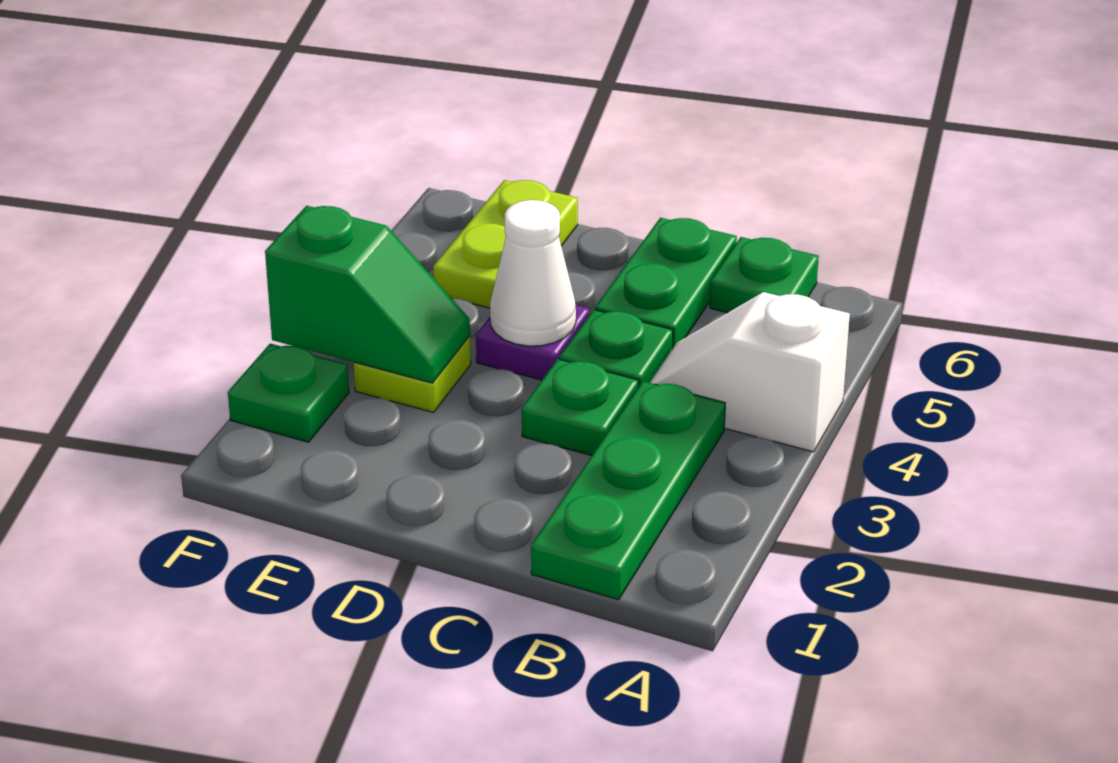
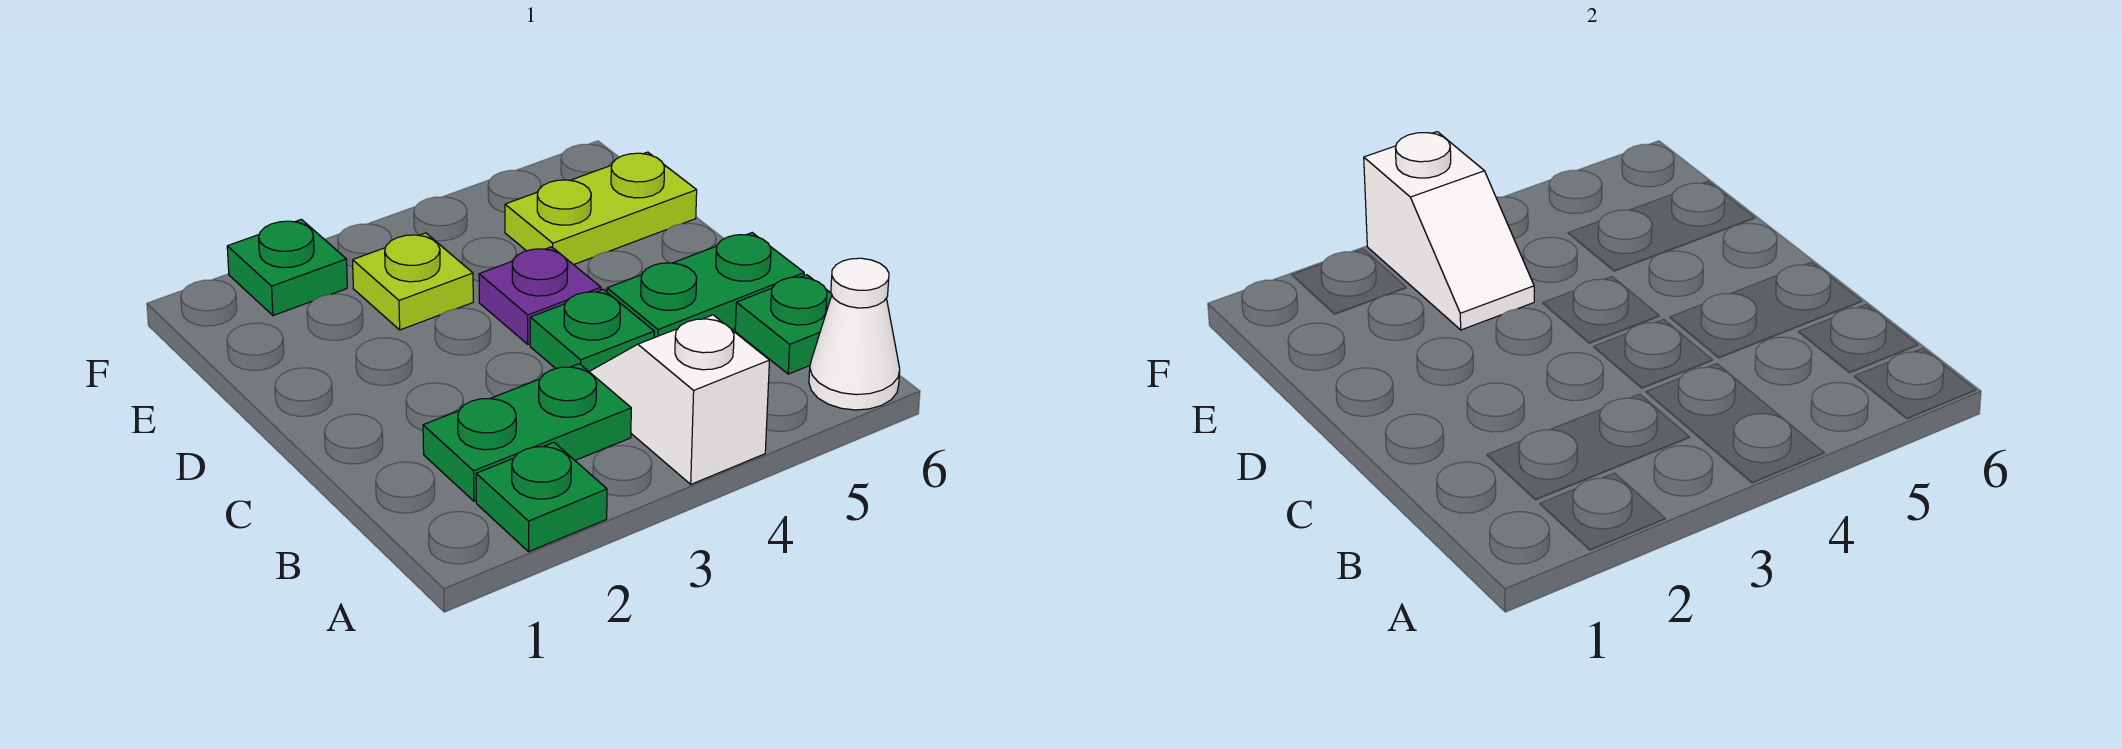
green plate B1:B3 level 1 -> green plate B2:B3 level 1
green plate C3 level 1 -> green plate A2 level 1
white cone D4 level 2 -> white cone A6 level 1
green slope E3:F3 level 2 top F -> white slope E3:F3 level 2 top F

